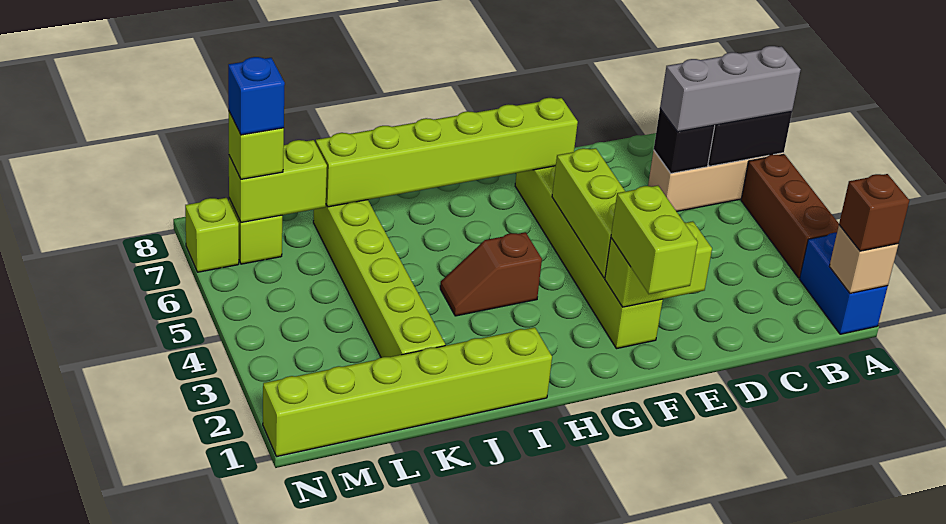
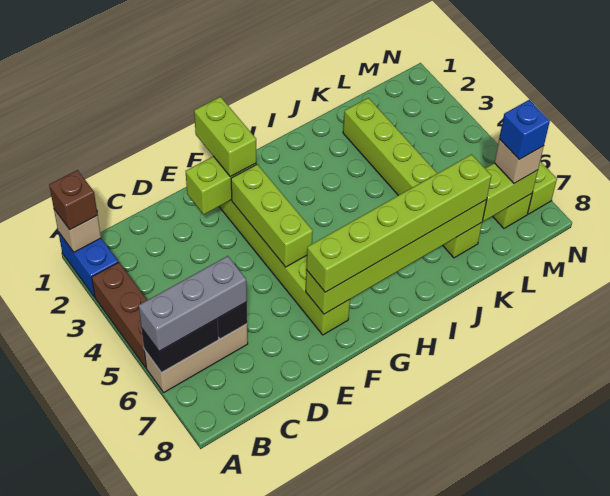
brown slope H4:I4 level 1 top H -> none
lime brick I1:N1 level 1 -> lime brick F7:K7 level 3
lime brick M7 level 3 -> tan brick M7 level 3

